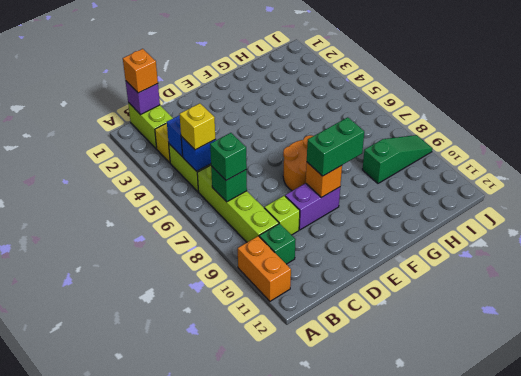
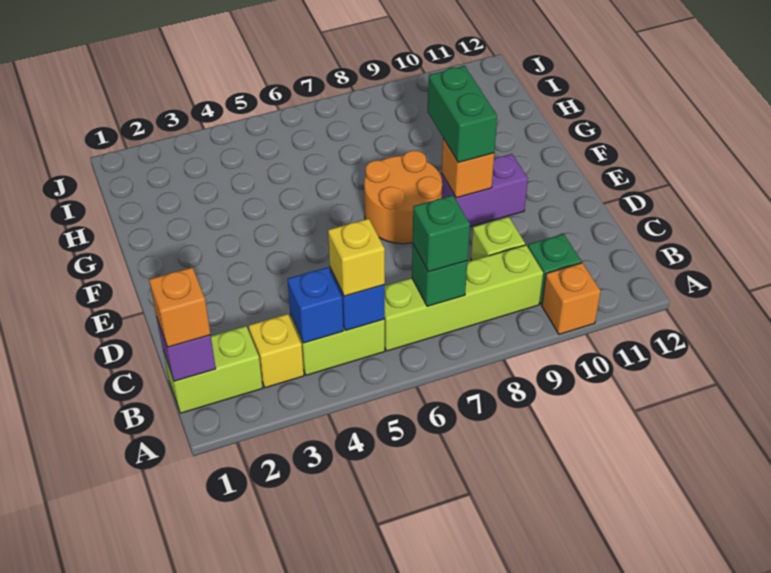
orange brick A10:A11 level 1 -> orange brick A10 level 1
purple brick D9:E9 level 1 -> purple brick E9:E10 level 1
green slope H9:J9 level 1 top H -> none

